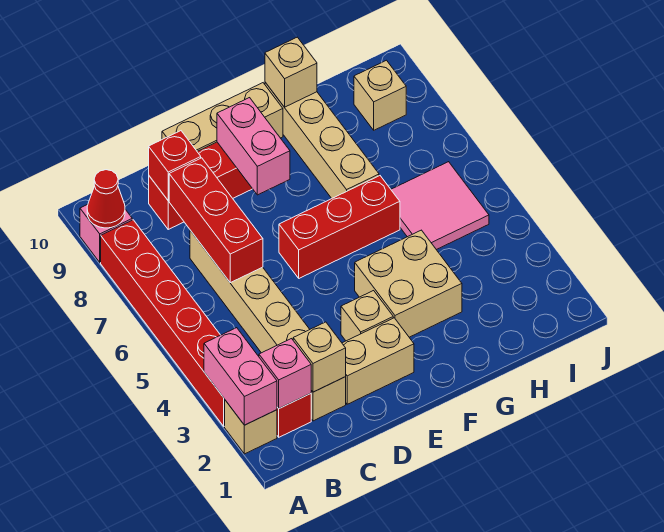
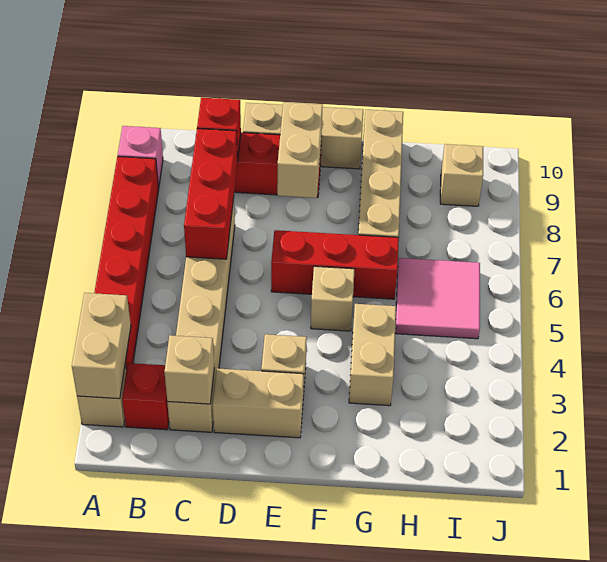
pink brick A2:A3 level 2 -> tan brick A2:A3 level 2
red cone A9 level 2 -> none
pink brick B2 level 2 -> none
pink brick E8:E9 level 2 -> tan brick E8:E9 level 2
tan brick F3:G4 level 1 -> tan brick G3:G4 level 1
tan brick G10 level 2 -> tan brick F5 level 1

